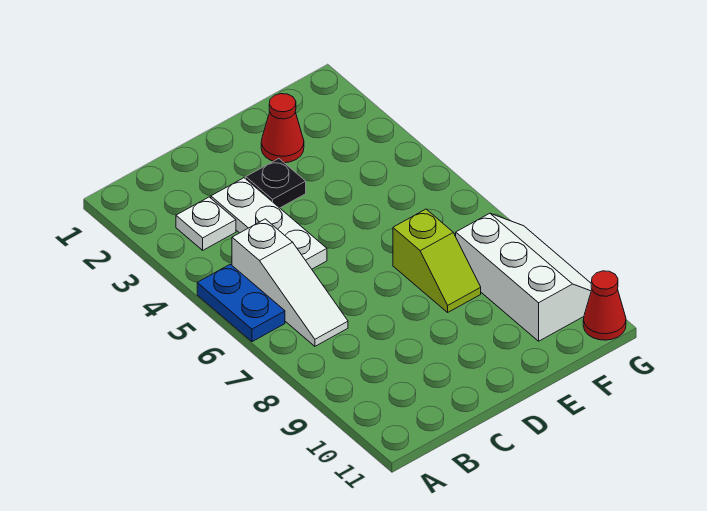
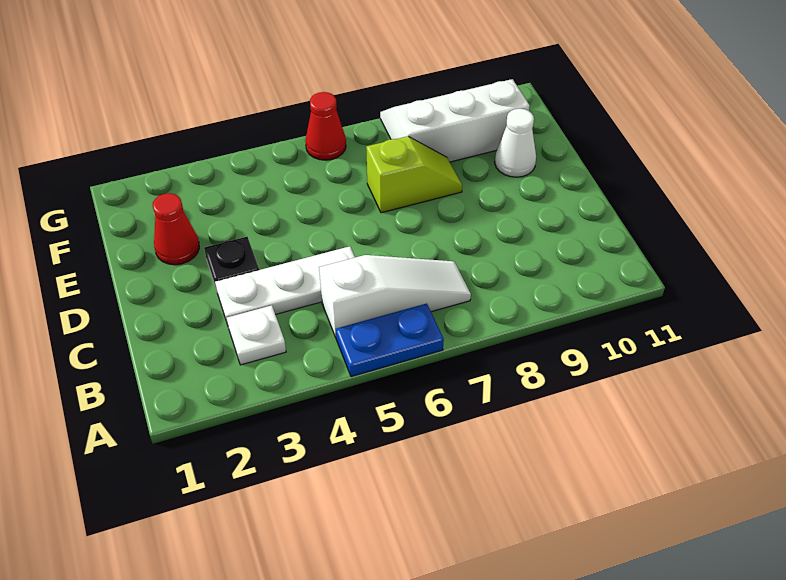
none -> white cone E10 level 1
red cone G11 level 1 -> red cone G6 level 1

